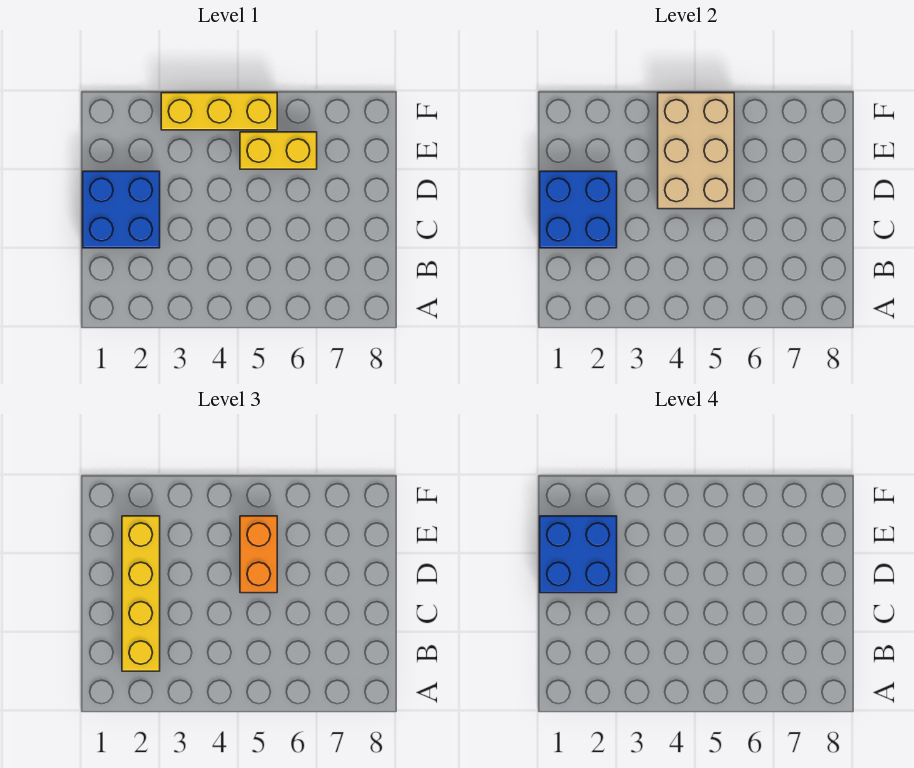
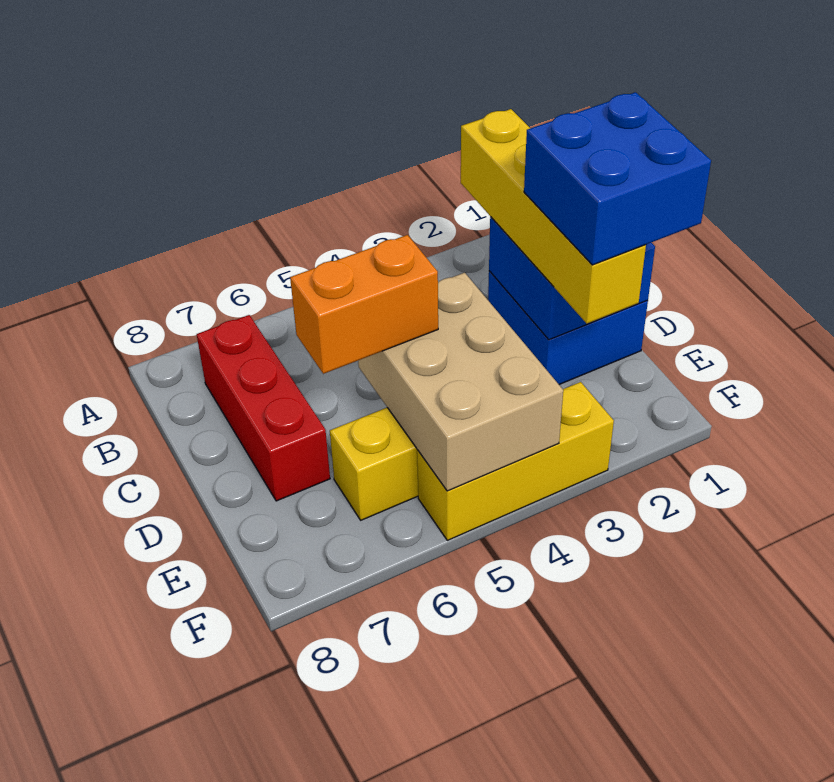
none -> red brick B7:D7 level 1
orange brick D5:E5 level 3 -> orange brick D5:D6 level 3

